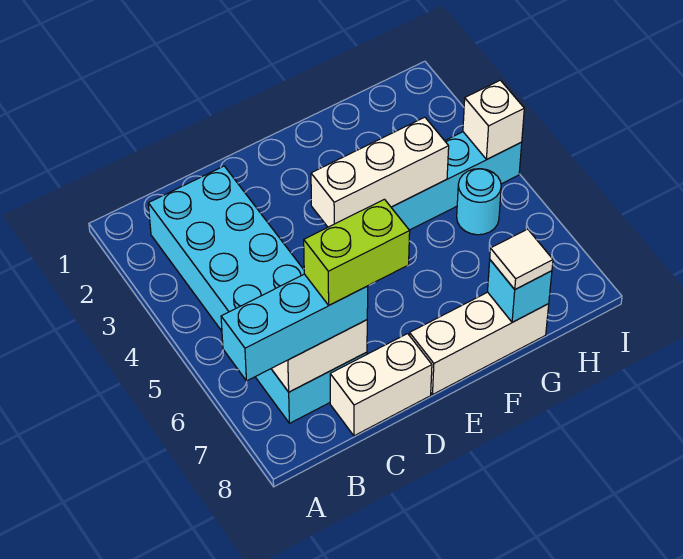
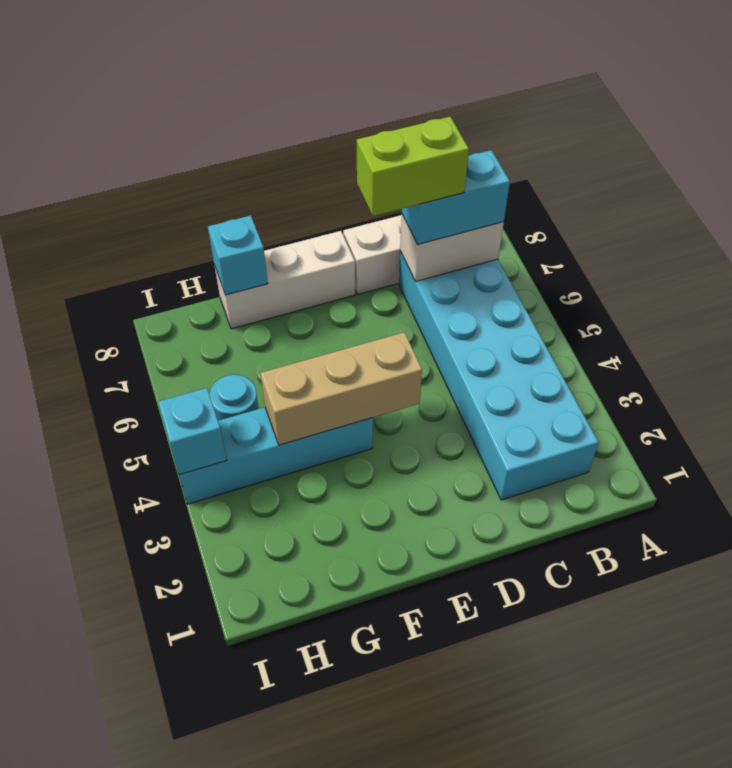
cyan brick A7:C7 level 3 -> cyan brick B7:C7 level 3
white brick E4:G4 level 2 -> tan brick E4:G4 level 2
white tile G8 level 3 -> none
white brick I4 level 2 -> cyan brick I4 level 2

